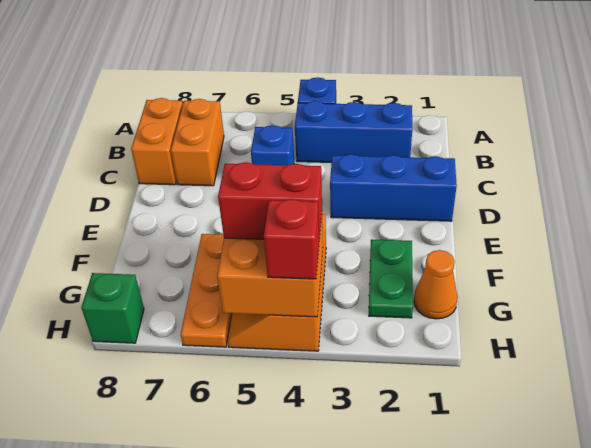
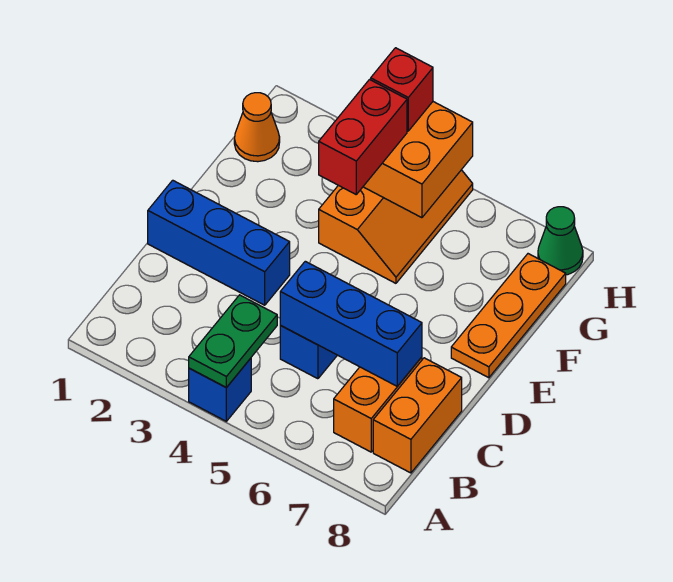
blue brick B2:B4 level 1 -> blue brick C5:C7 level 2
green plate F2:G2 level 1 -> green plate A4:B4 level 2
orange plate F6:H6 level 1 -> orange plate E8:G8 level 1
red brick G4:G5 level 3 -> red brick F4:G4 level 3
green brick H8 level 1 -> green cone H8 level 1

